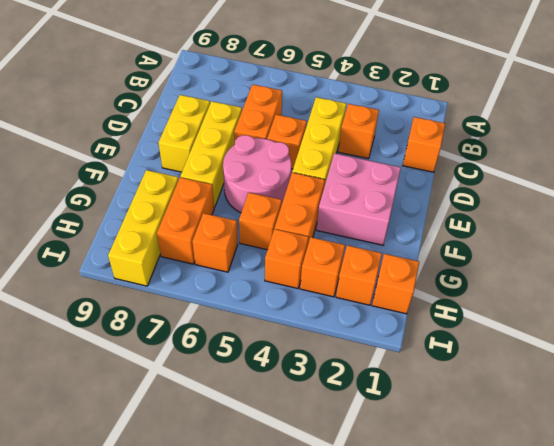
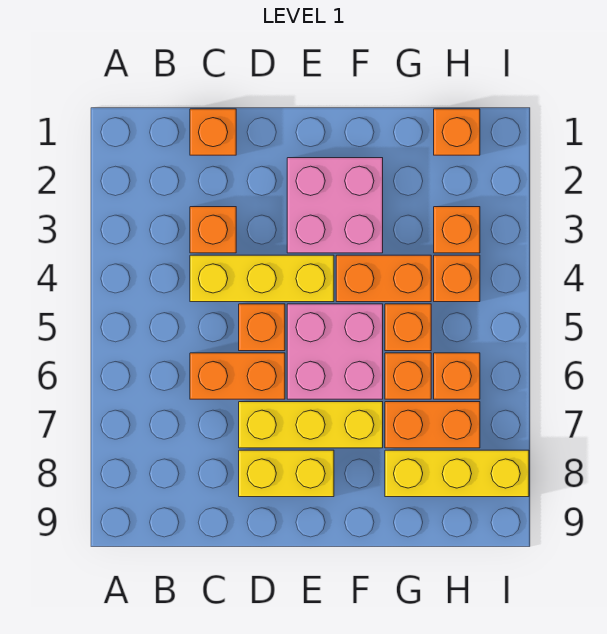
pink round brick E5:F6 level 1 -> pink brick E5:F6 level 1
orange brick H2 level 1 -> orange brick G6 level 1

